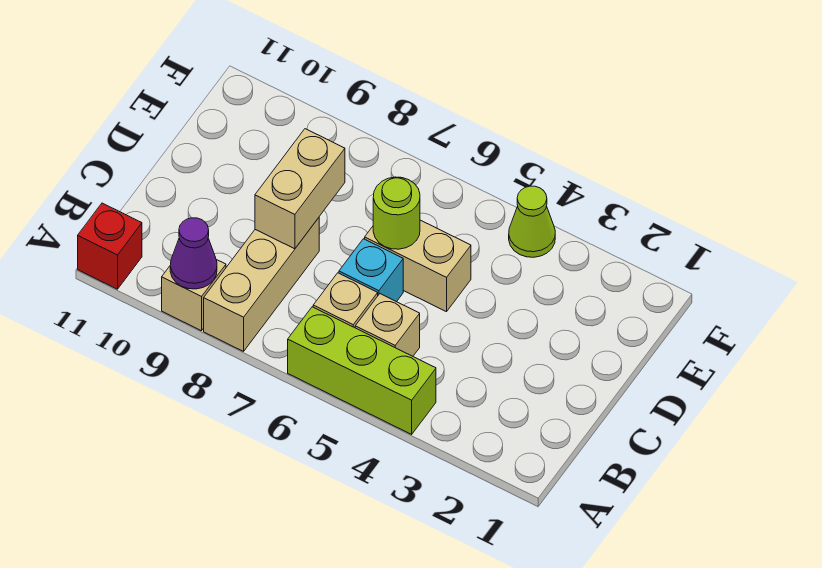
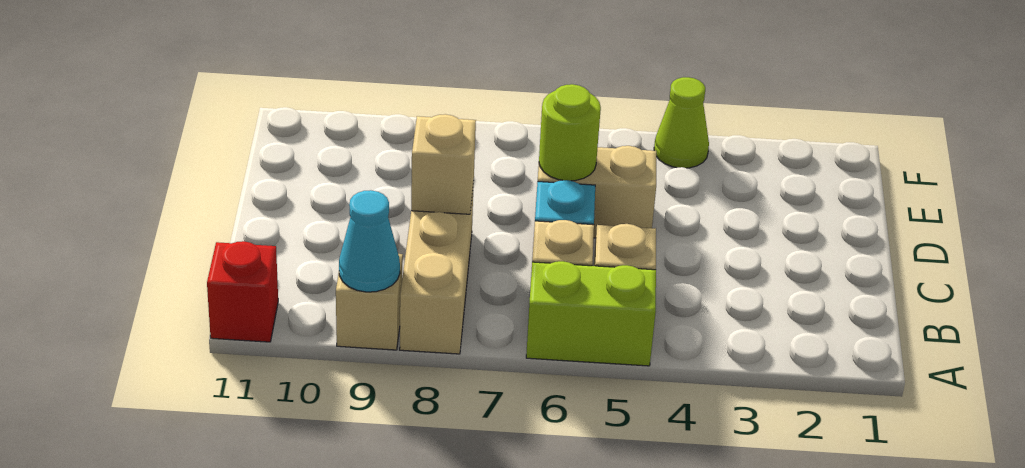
lime brick A4:A6 level 1 -> lime brick A5:A6 level 1
purple cone A9 level 2 -> cyan cone A9 level 2
tan brick C8:D8 level 2 -> tan brick C8 level 2

